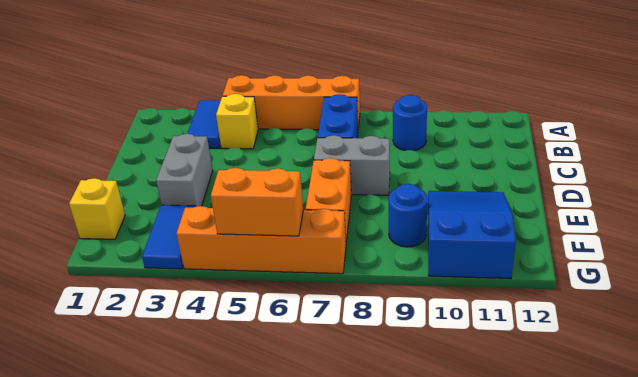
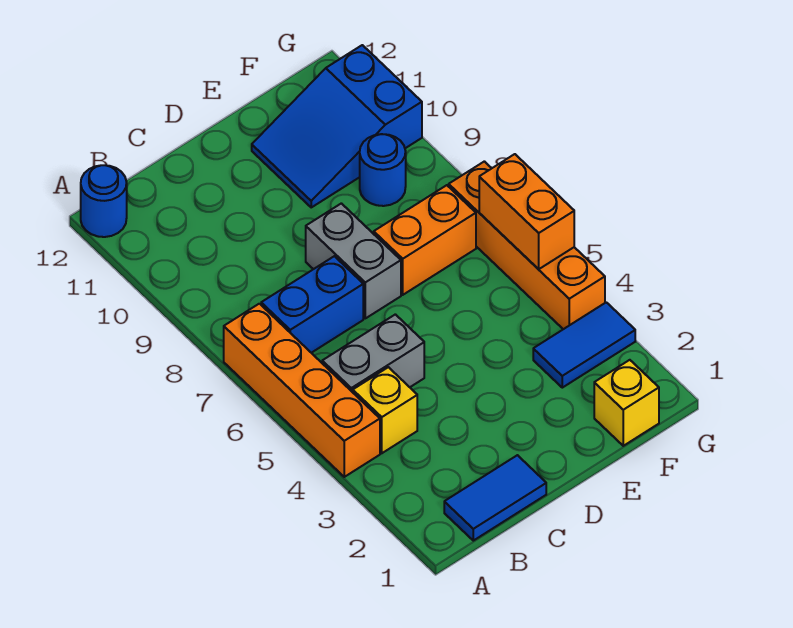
blue tile A3:B3 level 1 -> blue tile B1:C1 level 1
blue round brick B9 level 1 -> blue round brick A12 level 1
grey brick D3:E3 level 1 -> grey brick B5:C5 level 1

